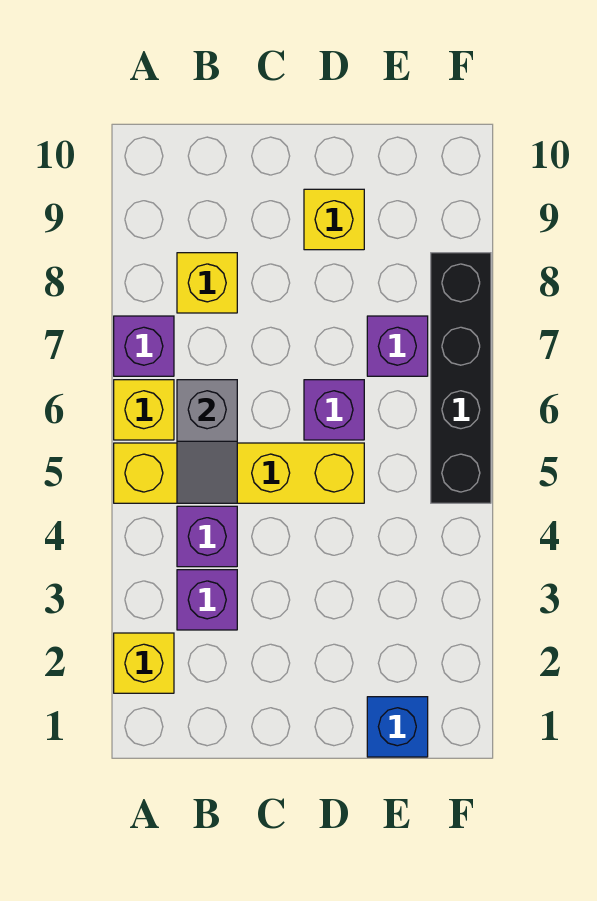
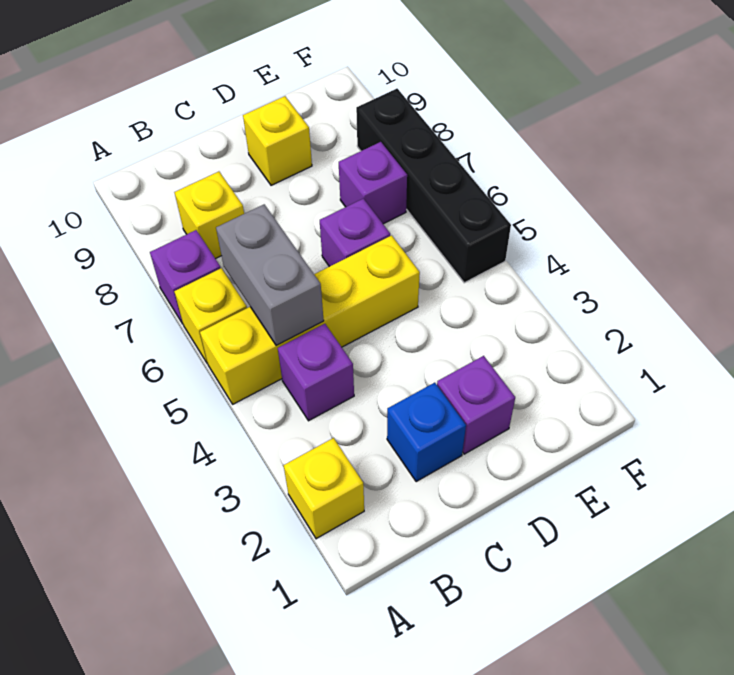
purple brick B3 level 1 -> purple brick D2 level 1
grey slope B5:B6 level 2 top 6 -> grey brick B5:B6 level 2
blue brick E1 level 1 -> blue brick C2 level 1

